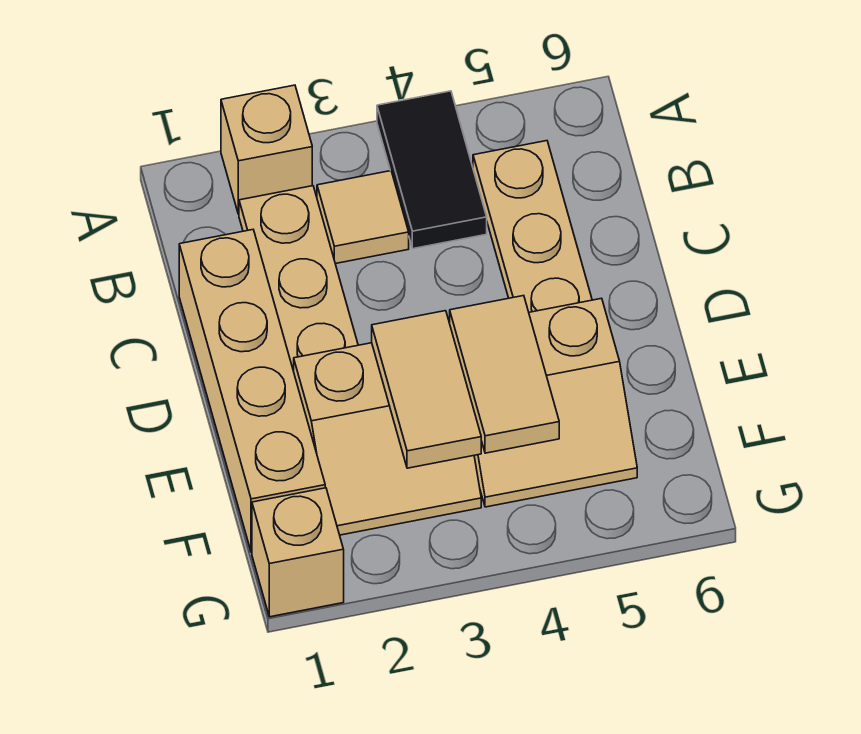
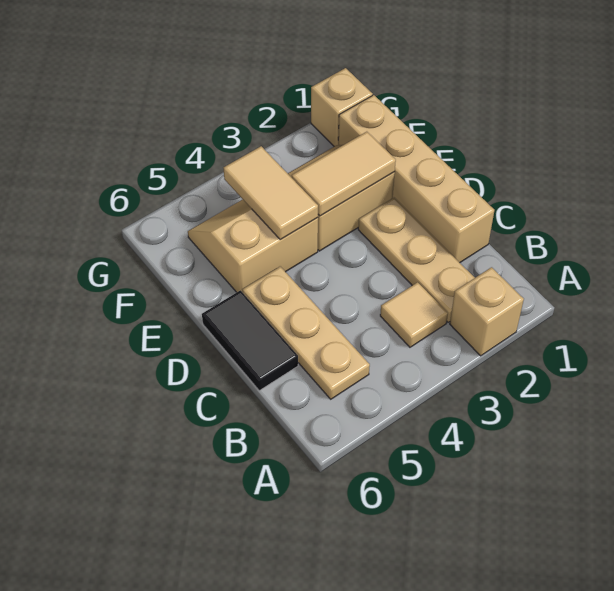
black tile A4:B4 level 1 -> black tile C6:D6 level 1
tan tile E3:F3 level 2 -> tan tile E2:E3 level 2

